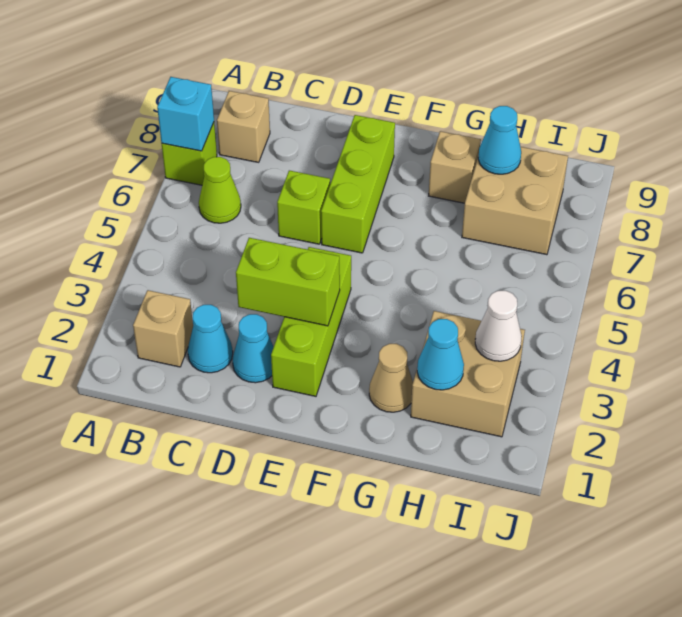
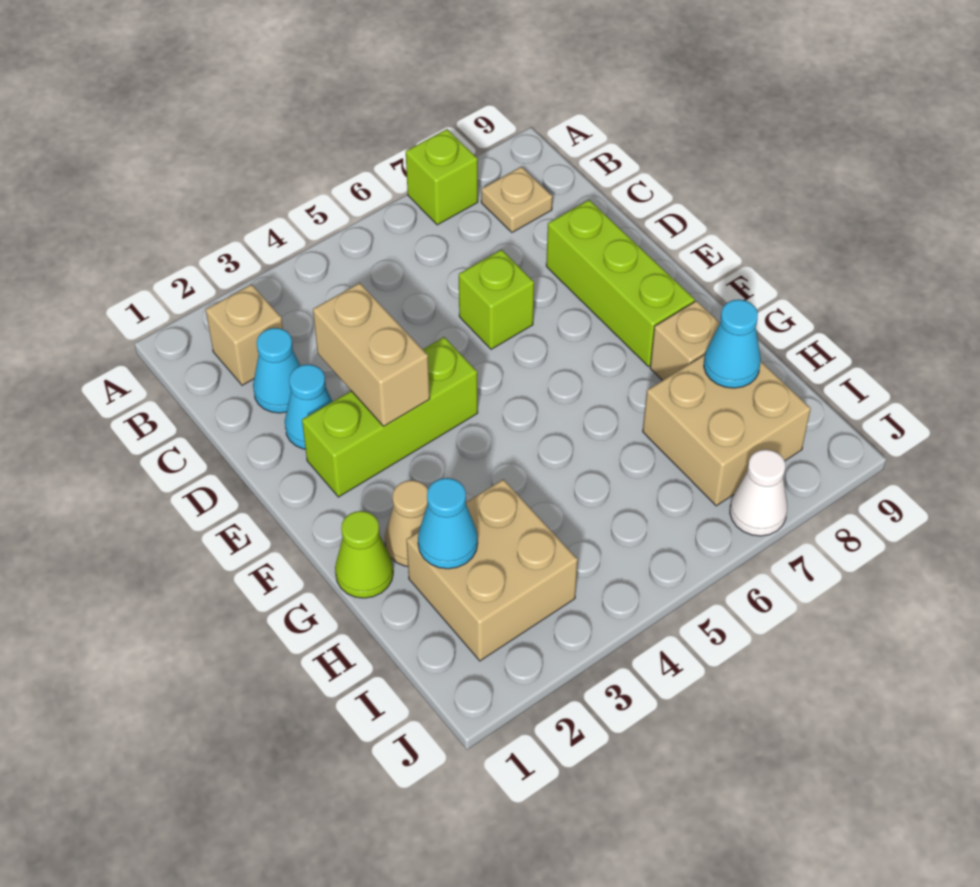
cyan brick A7 level 2 -> none
lime cone B6 level 1 -> lime cone G1 level 1
tan brick B8 level 1 -> tan plate B8 level 1
lime brick D3:E3 level 2 -> tan brick D3:E3 level 2
lime brick E6:E8 level 1 -> lime brick D8:F8 level 1
white cone I3 level 2 -> white cone J7 level 1

